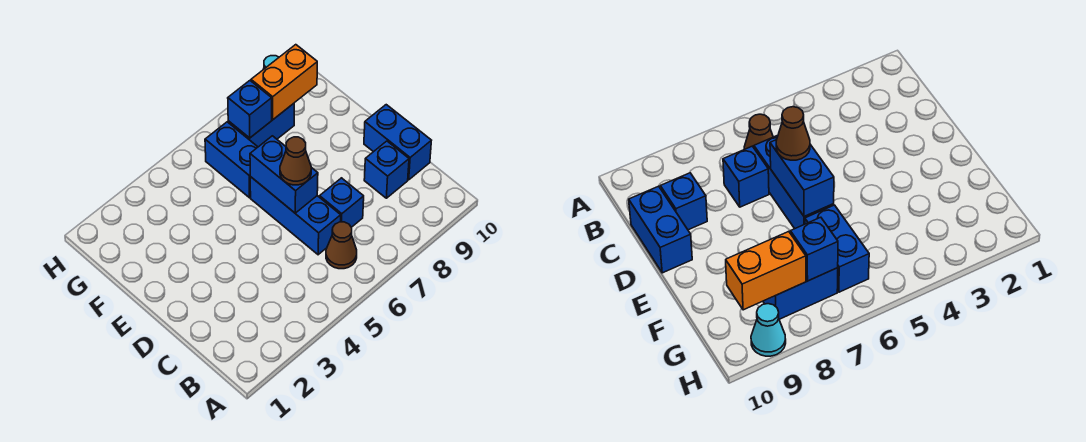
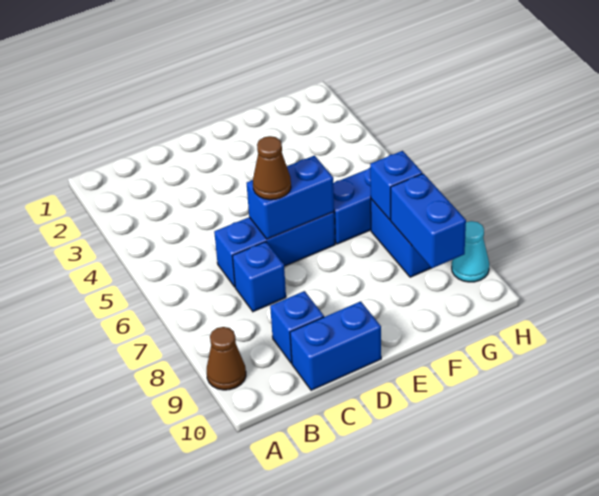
brown cone B6 level 1 -> brown cone A9 level 1
orange brick G8:G9 level 2 -> blue brick G8:G9 level 2

